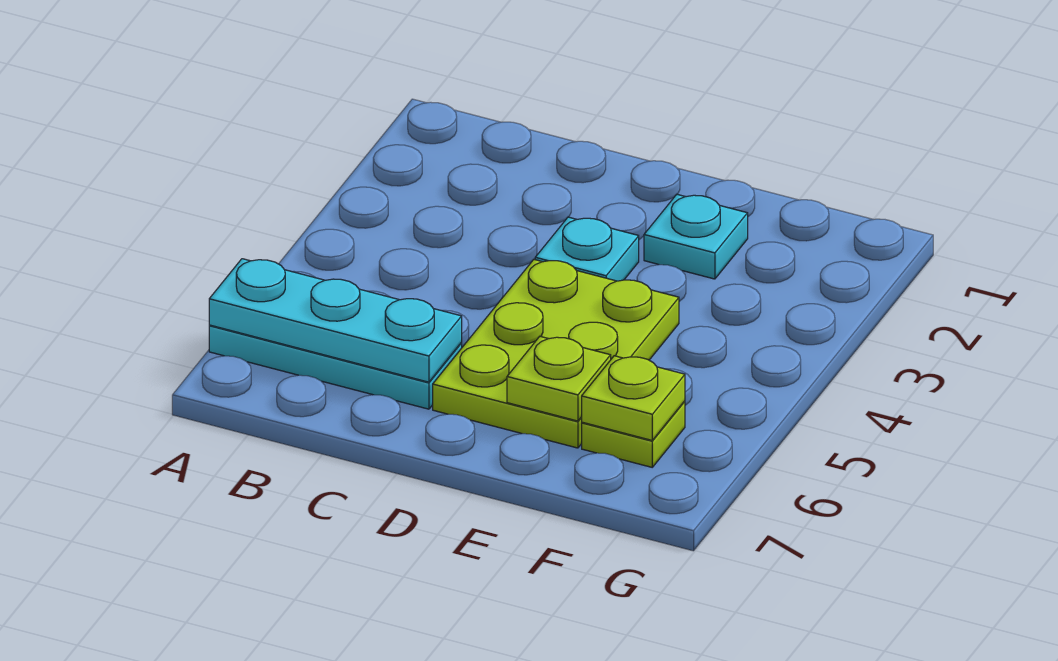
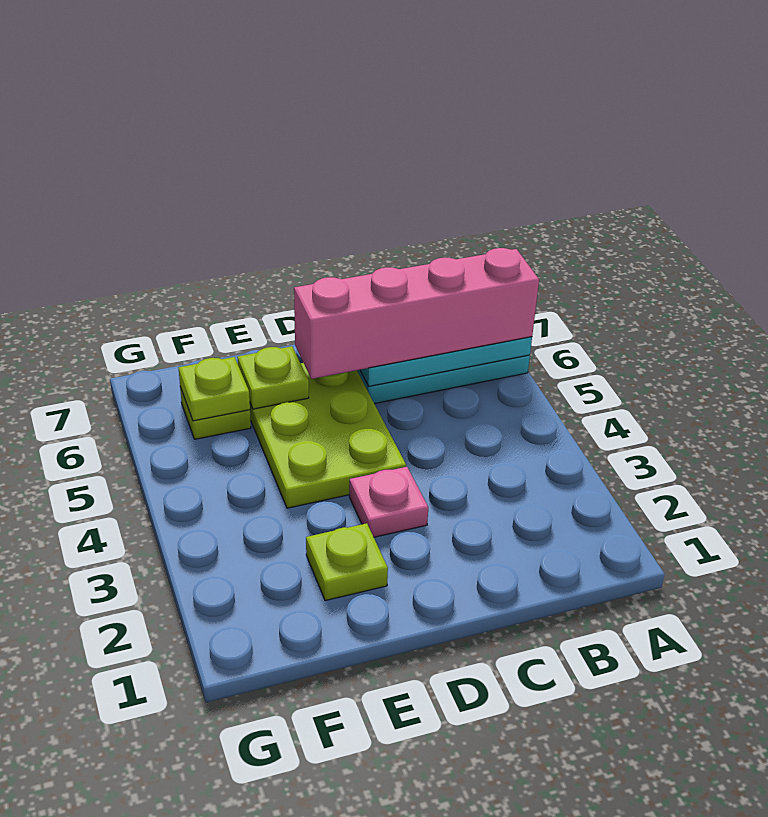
none -> pink brick A6:D6 level 3
cyan plate D3 level 1 -> pink plate D3 level 1
cyan plate E2 level 1 -> lime plate E2 level 1

